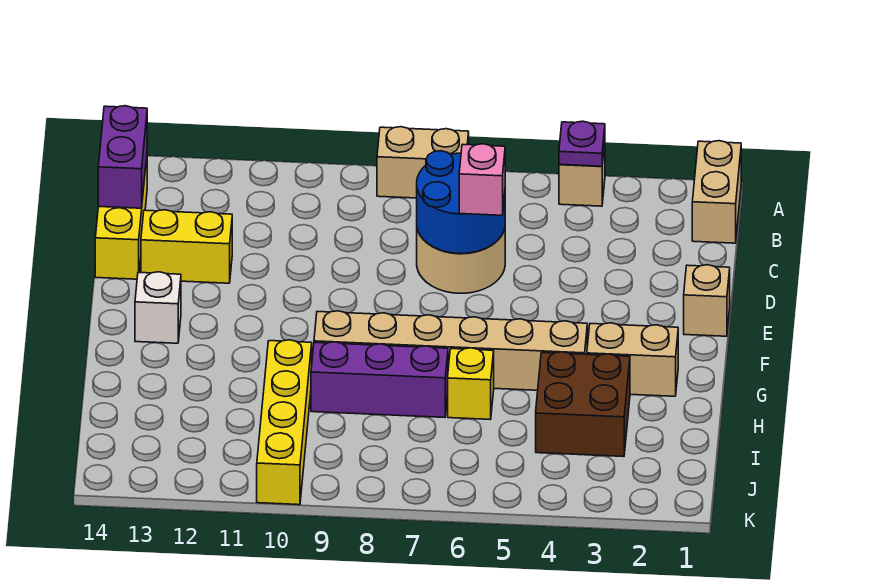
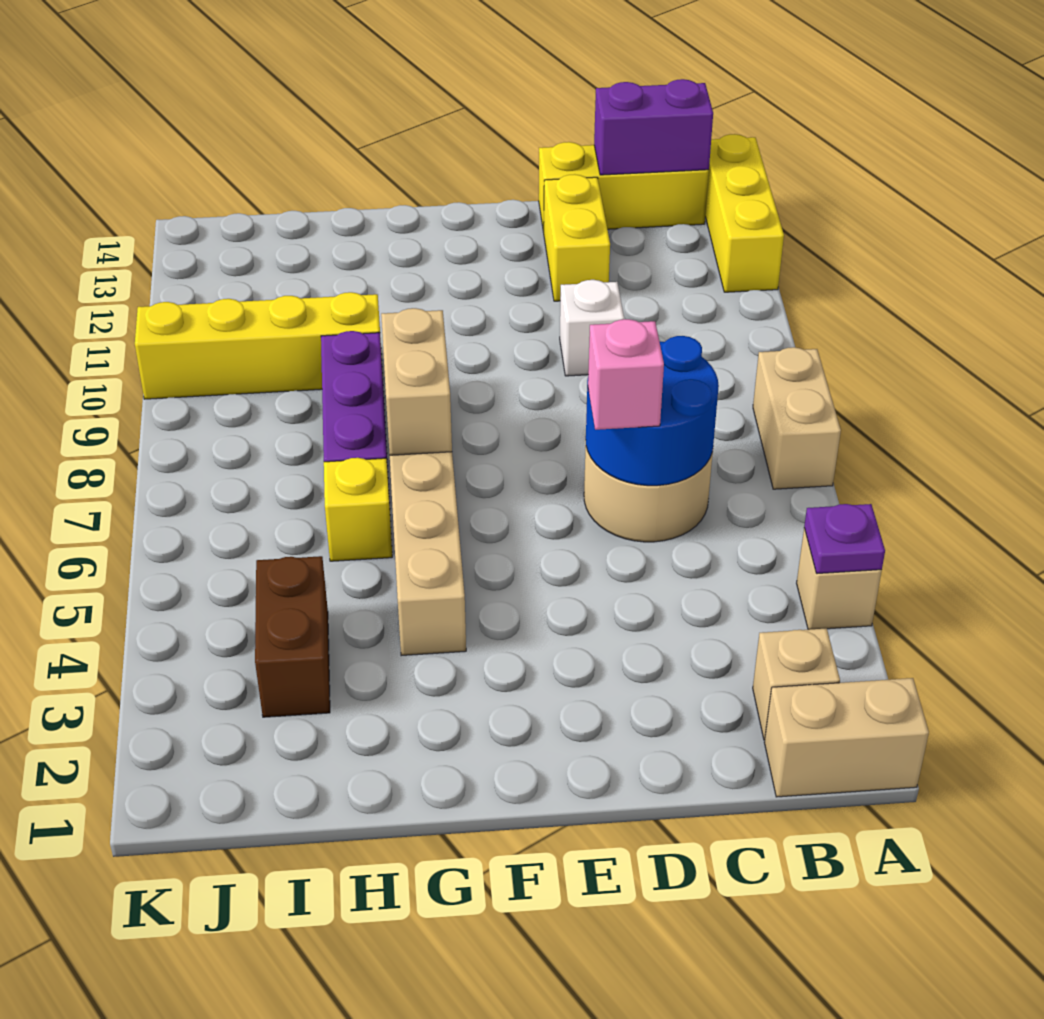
none -> yellow brick A12:A14 level 1
tan brick E1 level 1 -> tan brick B2 level 1
white brick F13 level 1 -> white brick D10 level 1
tan brick G2:G3 level 1 -> tan brick G7:G8 level 2
brown brick H3:I4 level 1 -> brown brick I3:I4 level 1

